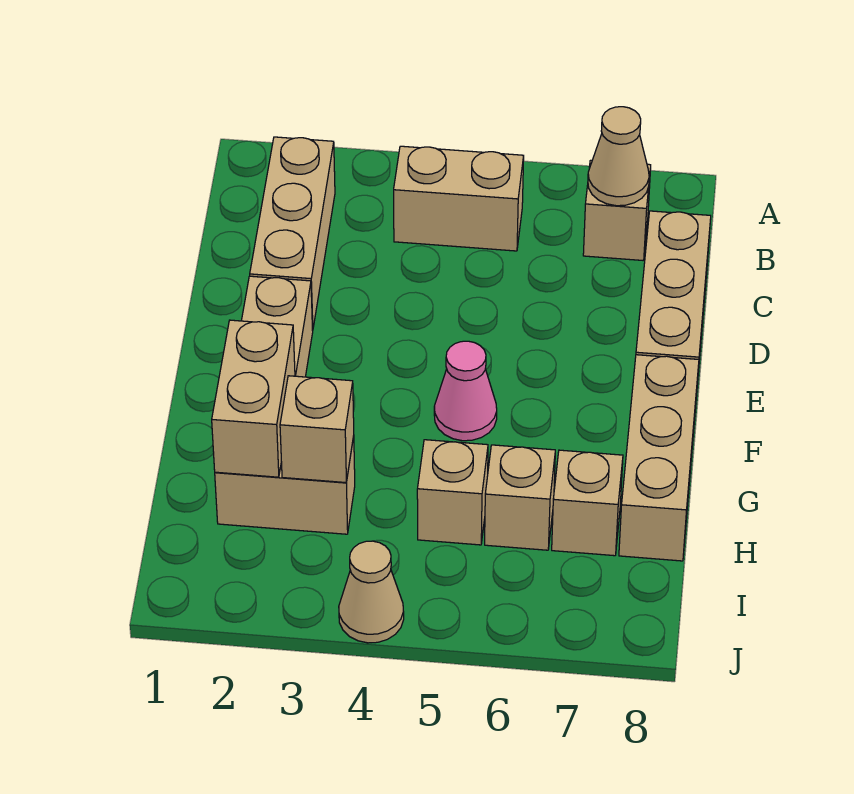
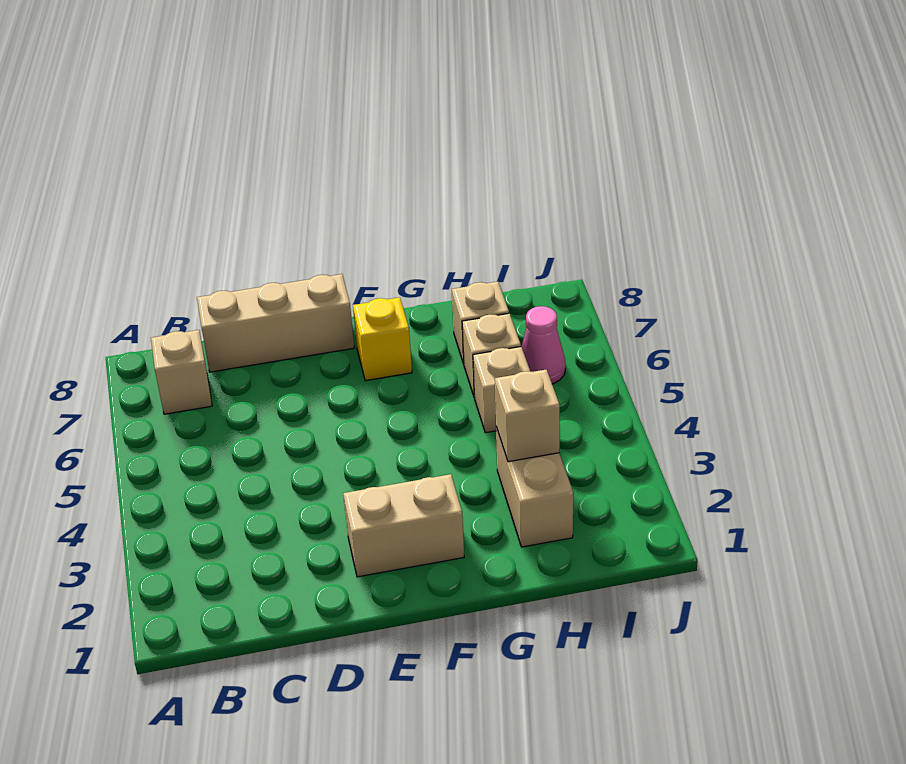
tan brick B2:D2 level 1 -> none
tan brick B4:B5 level 1 -> none
tan cone B7 level 2 -> none
pink cone F5 level 1 -> pink cone I6 level 1
none -> yellow brick F7 level 1
tan brick F8:H8 level 1 -> none
tan brick G2:H2 level 2 -> none
tan cone J4 level 1 -> none

